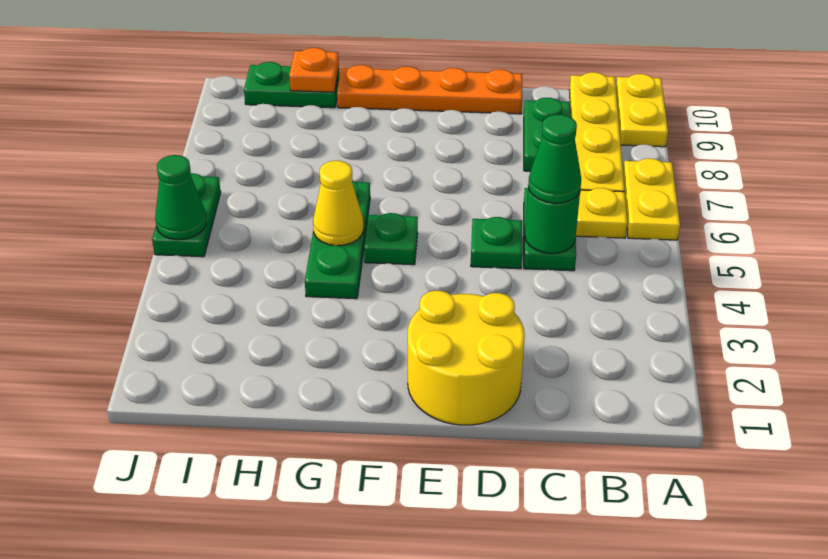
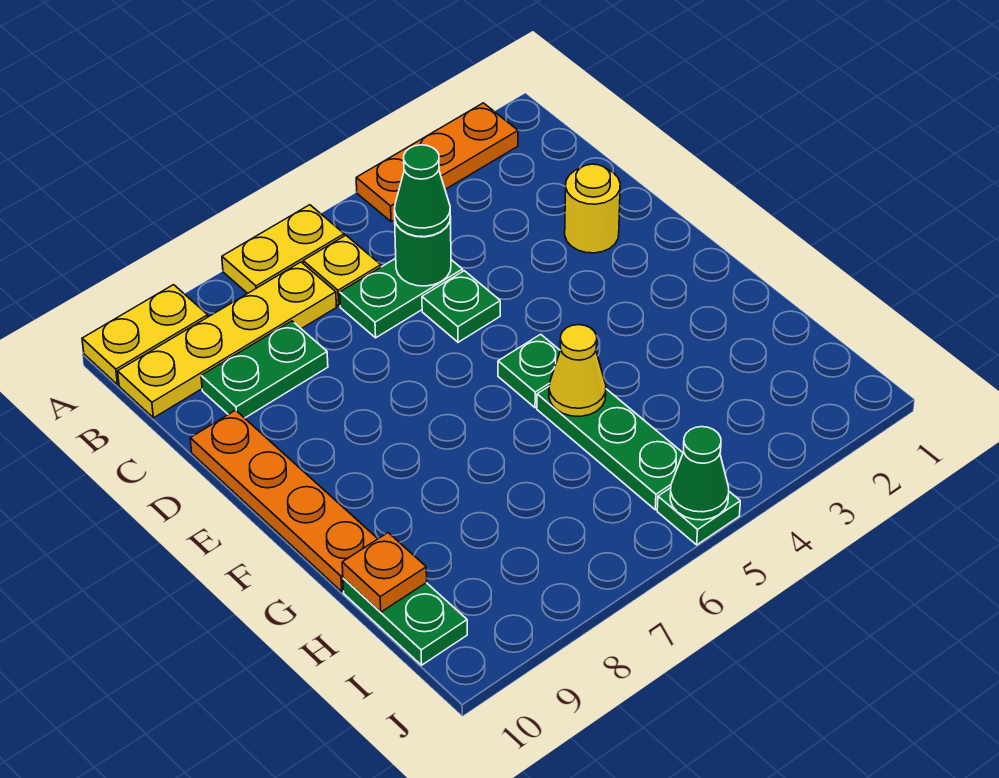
none -> orange plate A2:A4 level 1
yellow round brick D1:E2 level 1 -> yellow round brick D2 level 1
green plate G4:G6 level 1 -> green plate G5:I5 level 1
green plate J5:J6 level 1 -> green plate J5 level 1

